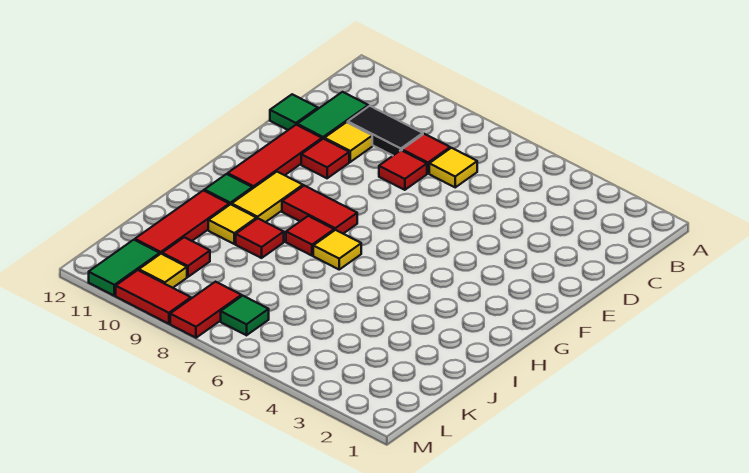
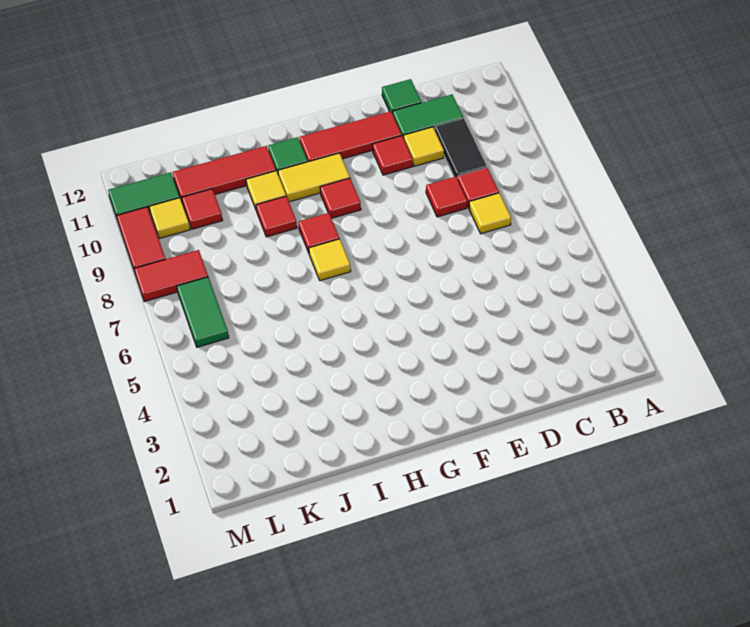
red tile G8:G9 level 1 -> red tile G9 level 1
green tile L7 level 1 -> green tile L6:L7 level 1

